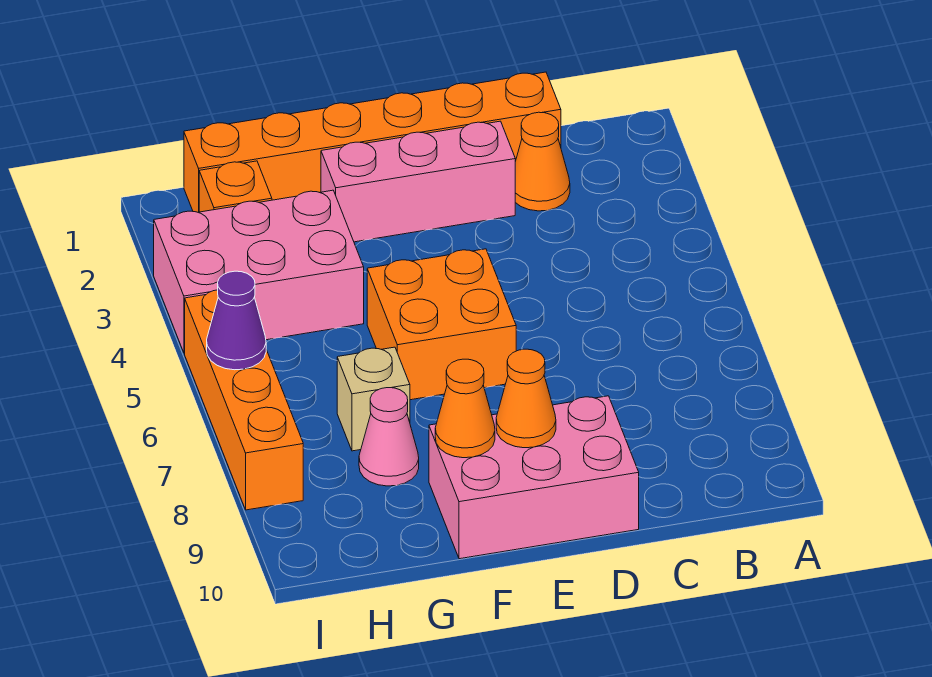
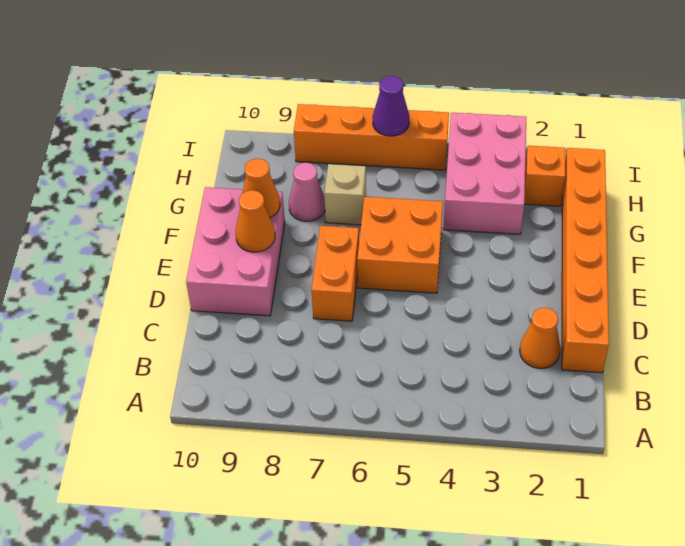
pink brick D2:F2 level 1 -> none
none -> orange brick D7:E7 level 1

